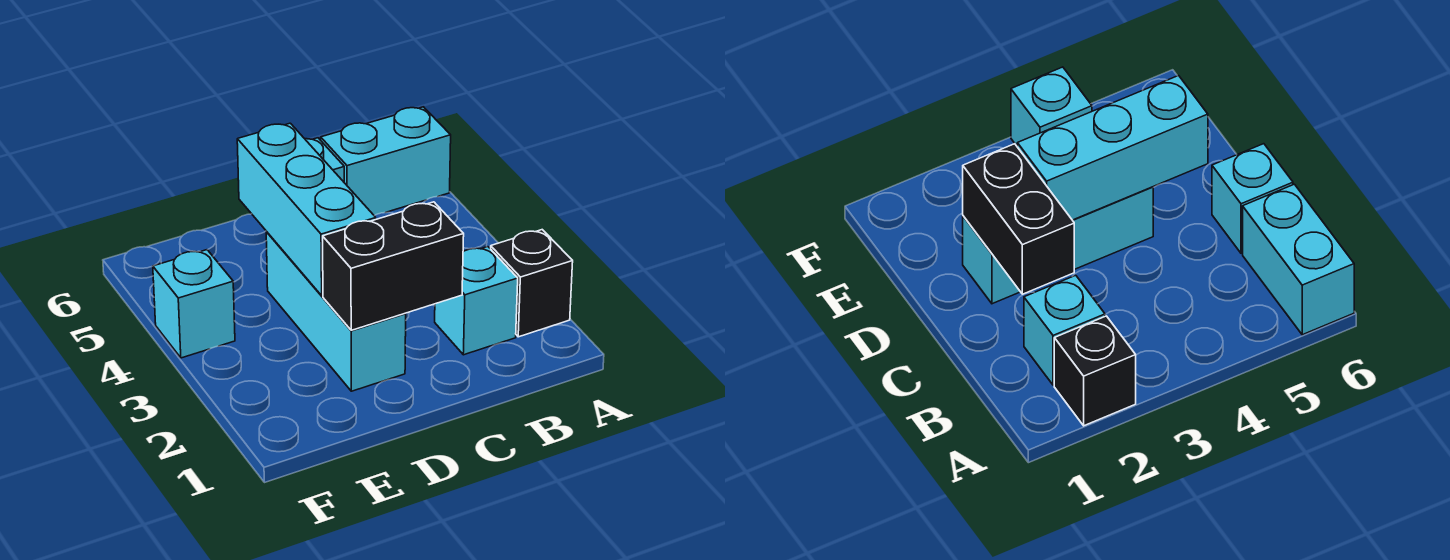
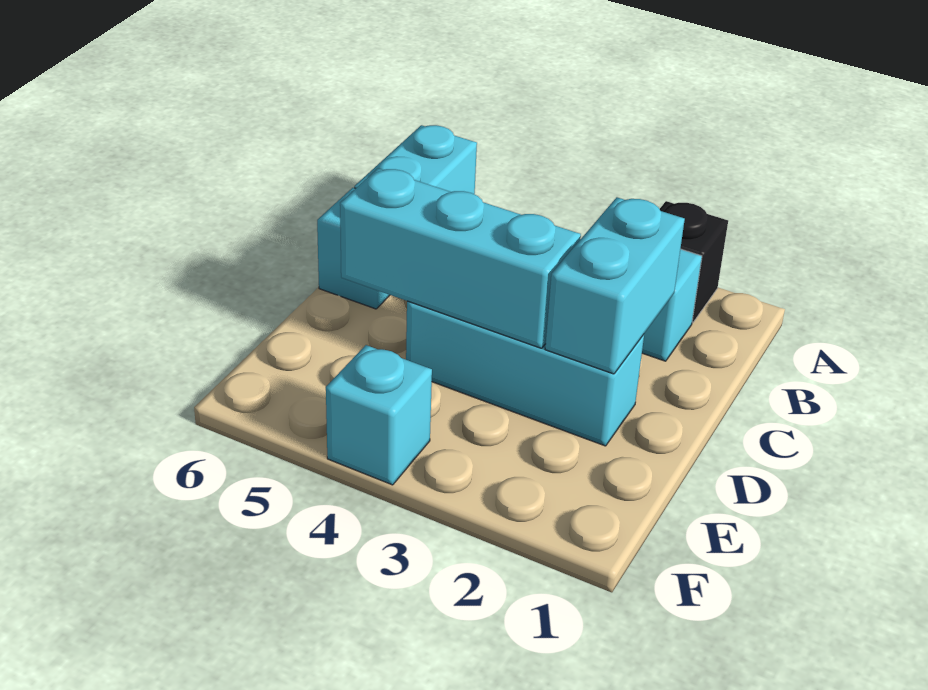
black brick C2:D2 level 2 -> cyan brick C2:D2 level 2

